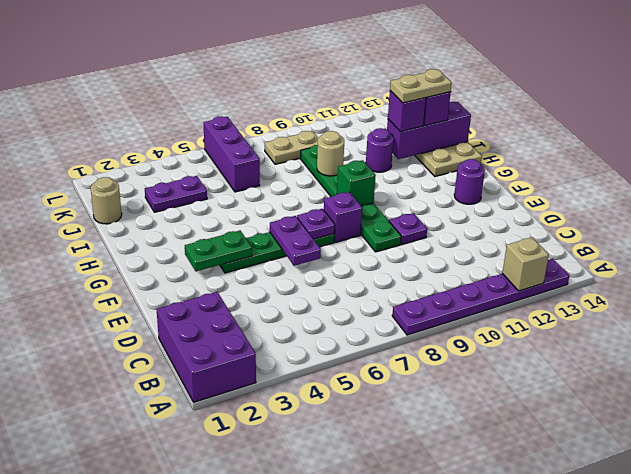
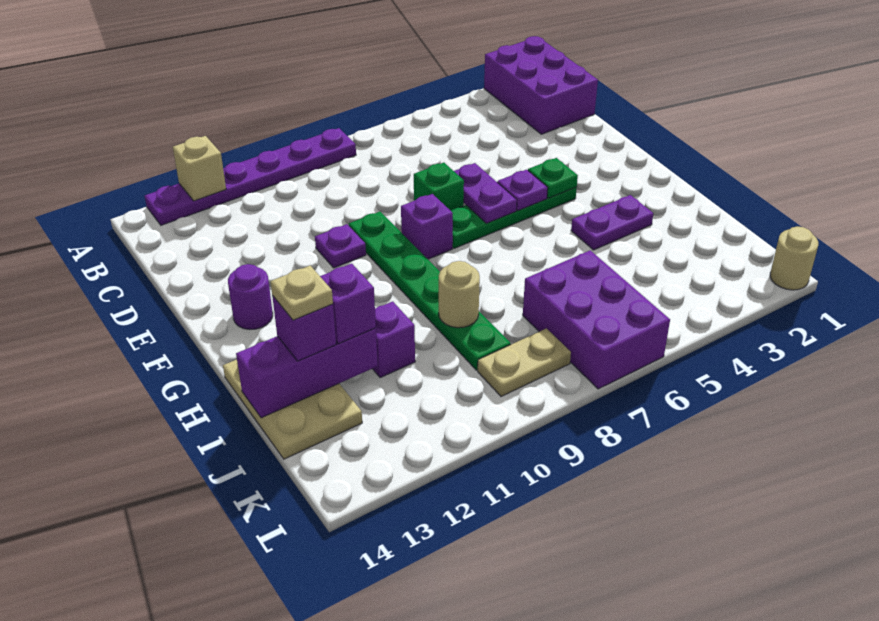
green plate F3:F4 level 2 -> green plate F4 level 2
purple plate F7 level 2 -> purple plate F5 level 2
green brick G9 level 2 -> green brick E7 level 1
purple round brick I11 level 1 -> purple brick I11 level 1
tan plate I12:I13 level 4 -> tan plate I13 level 4
tan round brick J1 level 1 -> tan round brick L1 level 1
purple plate J3:J4 level 1 -> purple plate H3:H4 level 1
purple brick J6:L6 level 1 -> purple brick J6:L7 level 1

